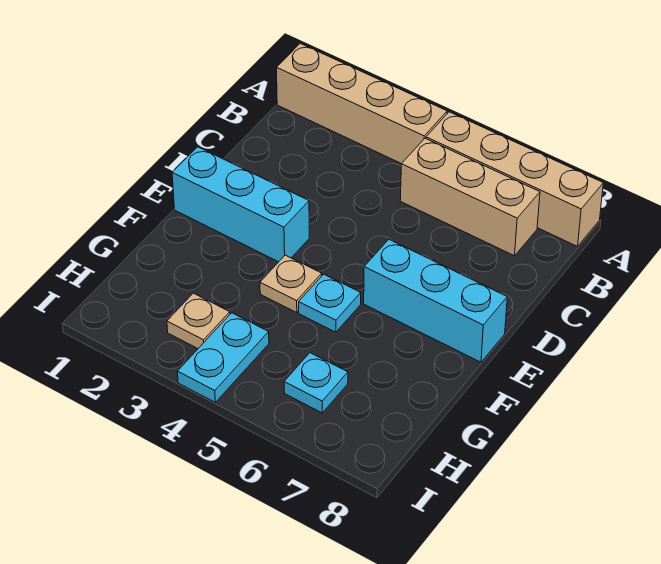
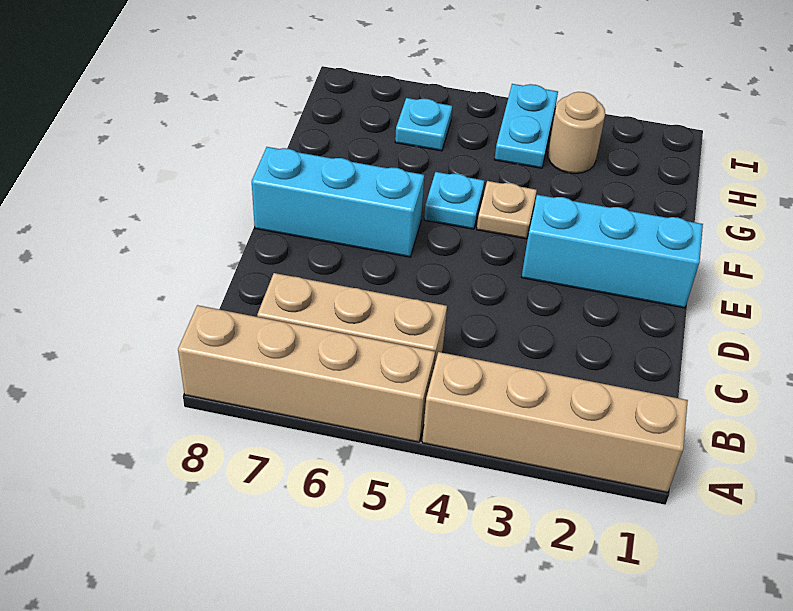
tan plate H3 level 1 -> tan round brick H3 level 1

